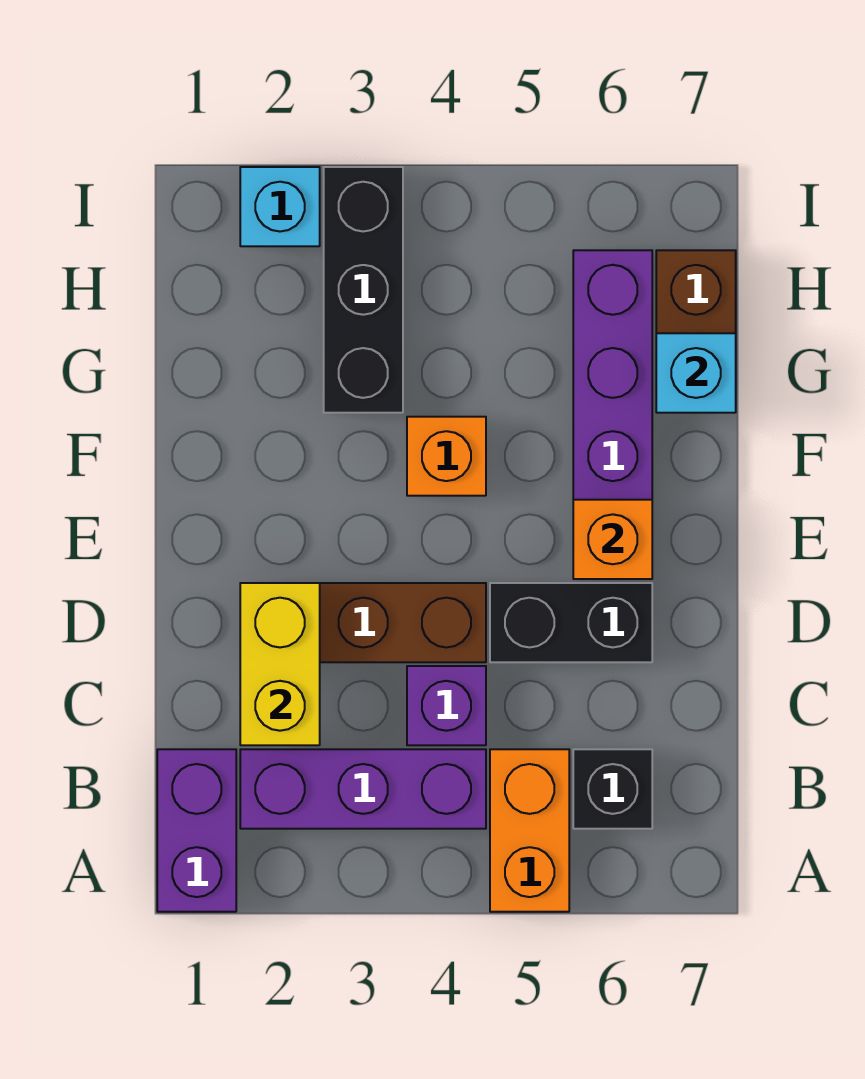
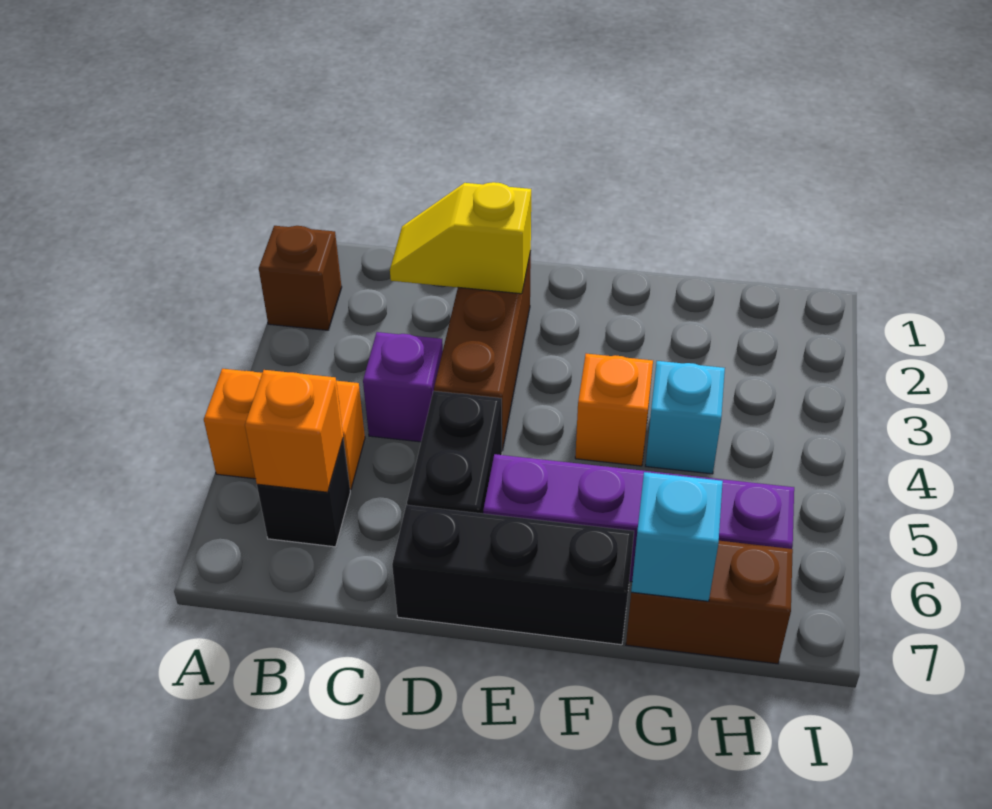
purple brick A1:B1 level 1 -> none
none -> brown brick A2 level 1
purple brick B2:B4 level 1 -> none
yellow brick C2:D2 level 2 -> yellow slope C2:D2 level 2 top D
orange brick E6 level 2 -> orange brick B6 level 2
black brick G3:I3 level 1 -> black brick D7:F7 level 1
cyan brick I2 level 1 -> cyan brick G4 level 1

